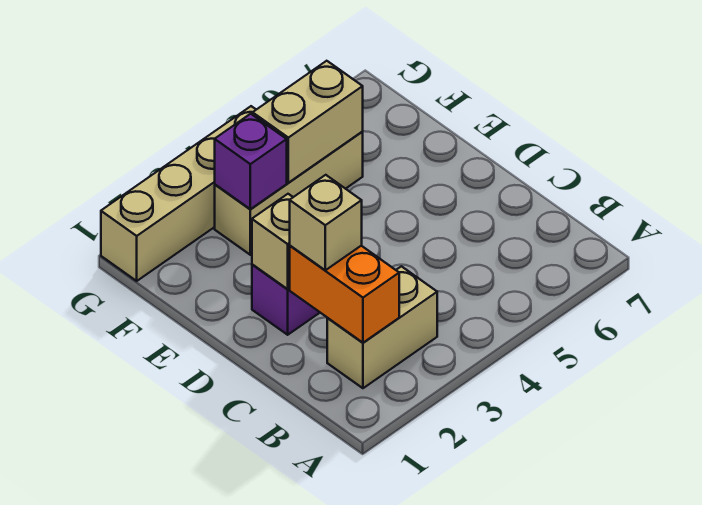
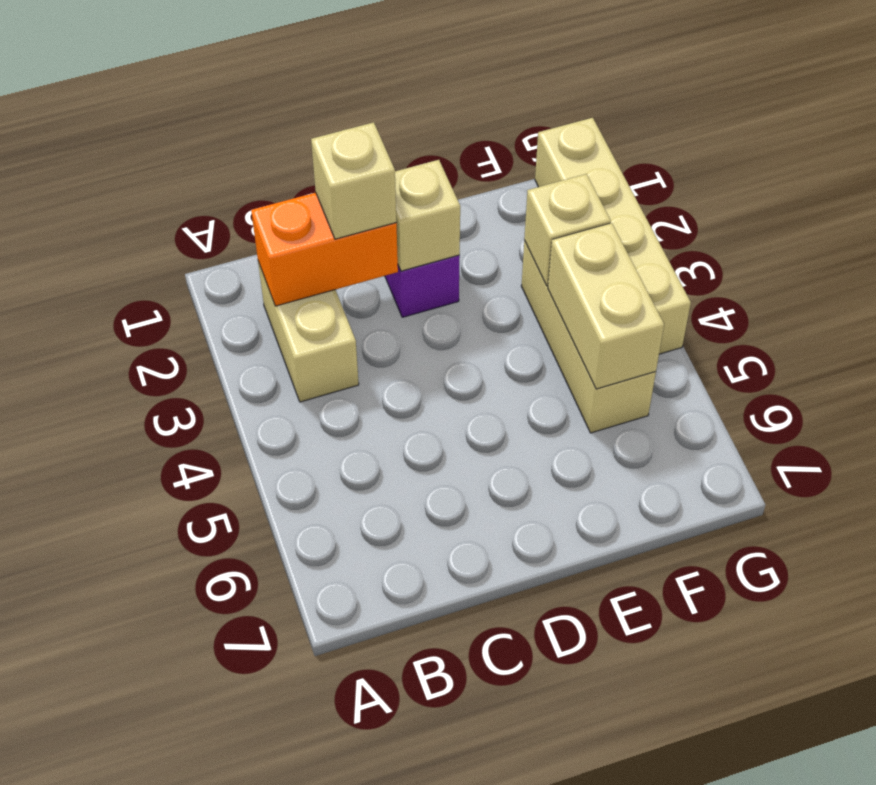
purple brick F3 level 2 -> tan brick F3 level 2

